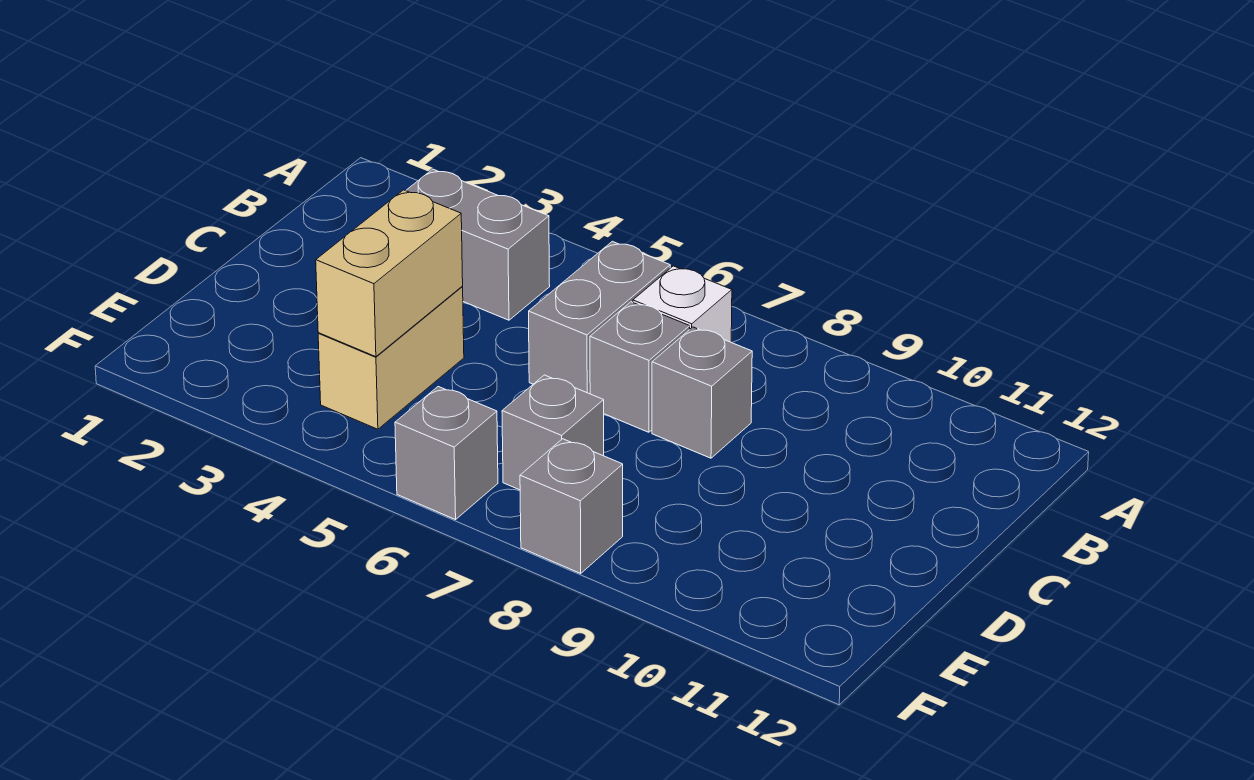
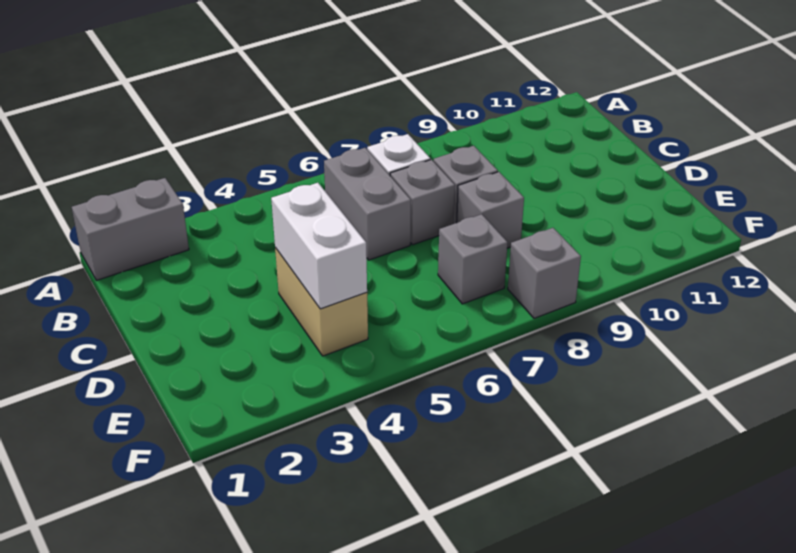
grey brick B3:B4 level 1 -> grey brick A1:A2 level 1
tan brick D4:E4 level 2 -> white brick D4:E4 level 2
grey brick F6 level 1 -> grey brick D8 level 1

